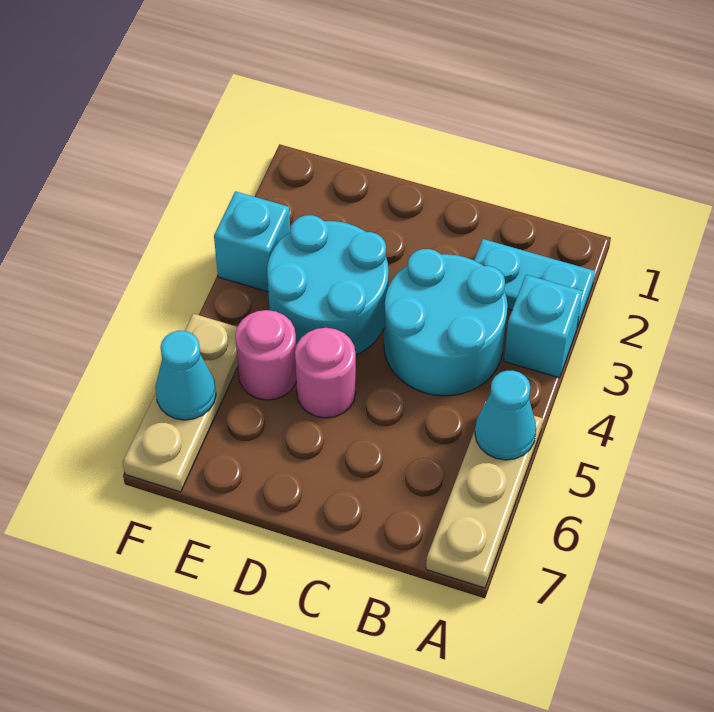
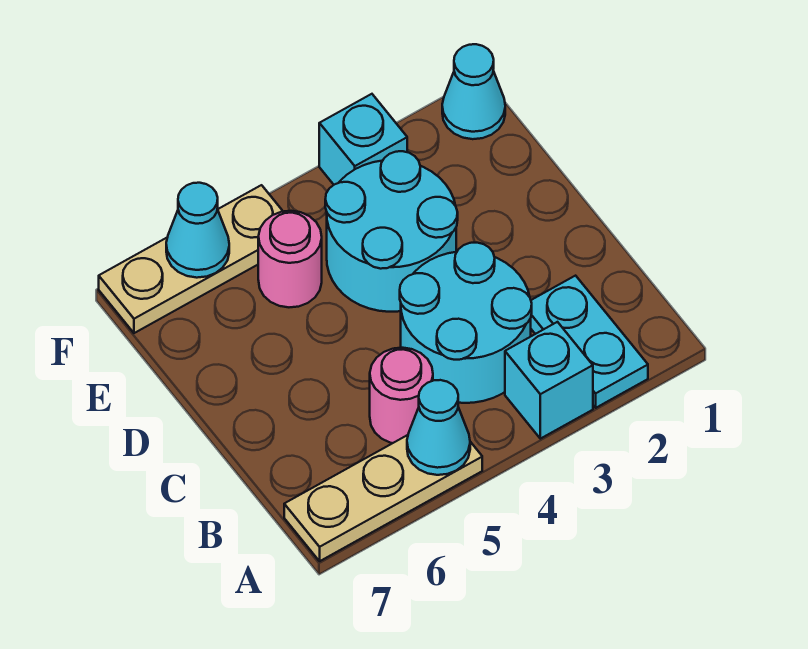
pink round brick D5 level 1 -> pink round brick B5 level 1
none -> cyan cone F1 level 1

